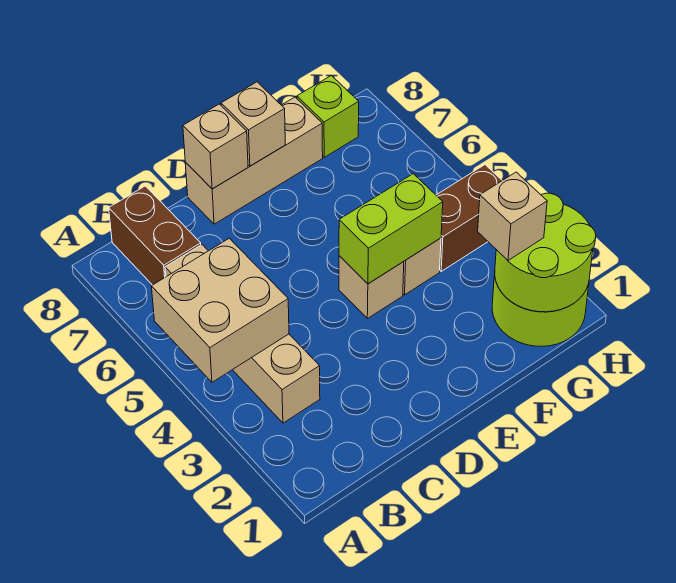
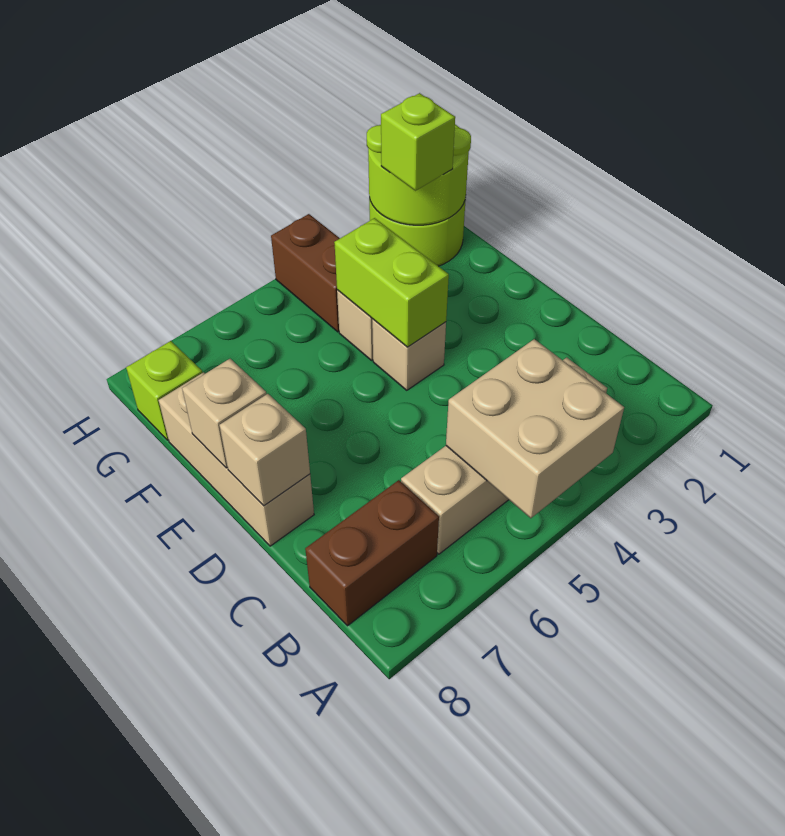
tan brick G2 level 3 -> lime brick G2 level 3

